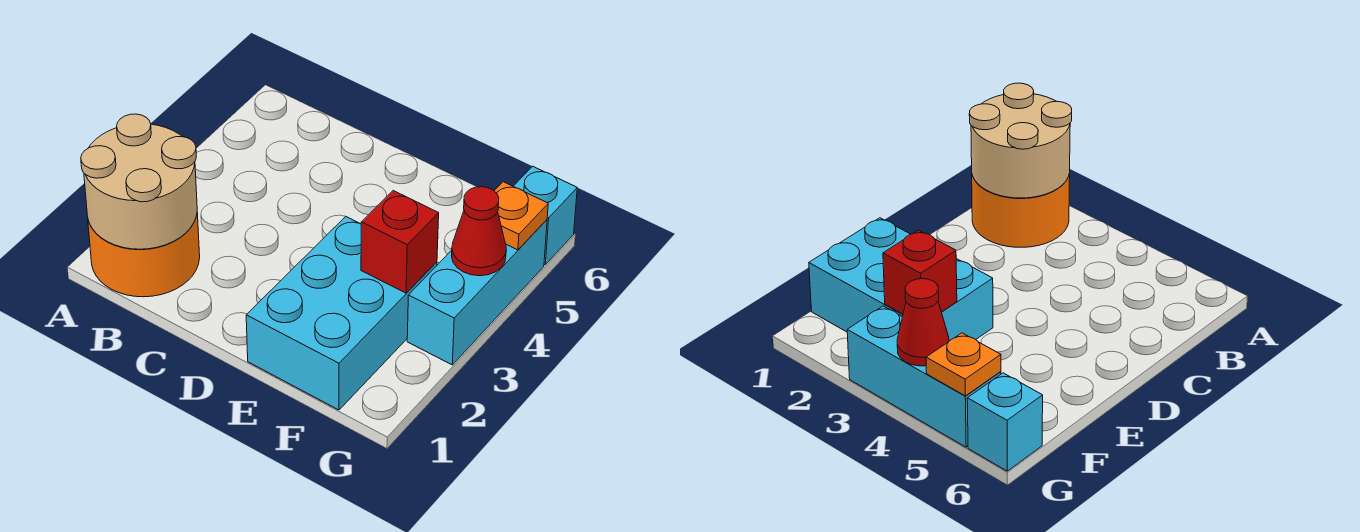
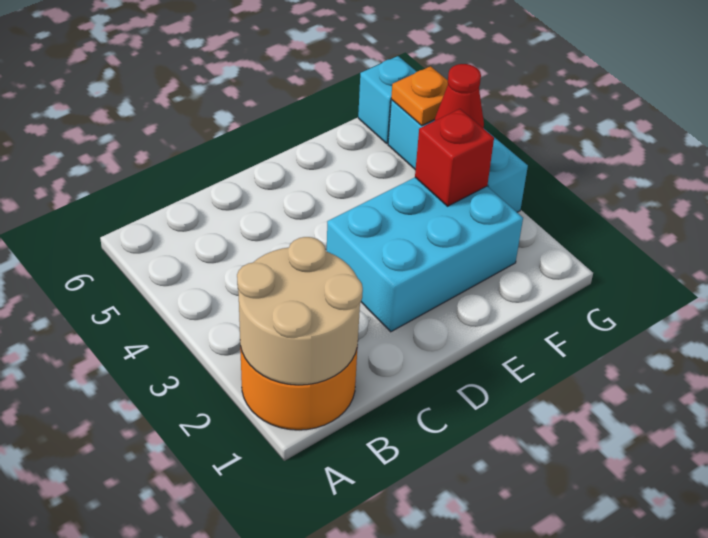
cyan brick E1:F3 level 1 -> cyan brick D2:F3 level 1

